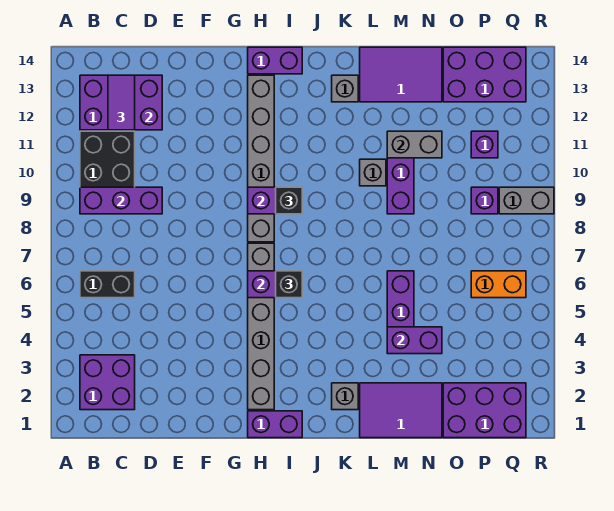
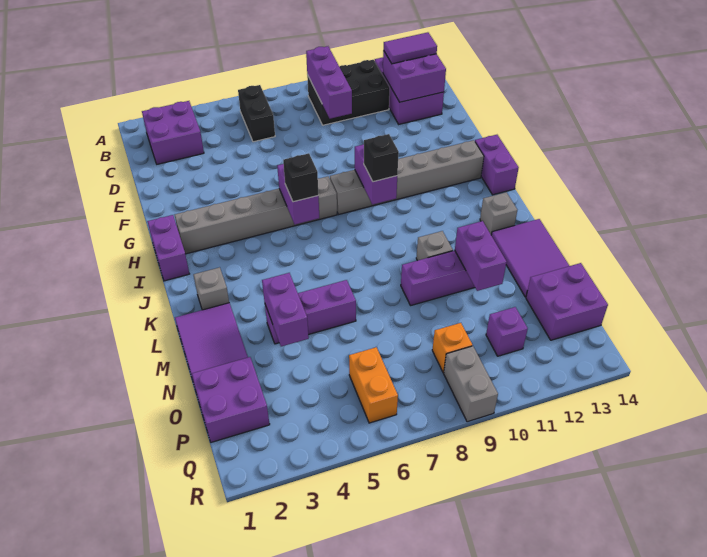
grey brick M11:N11 level 2 -> purple brick M11:N11 level 2
purple brick O1:Q2 level 1 -> purple brick O1:P2 level 1
purple brick O13:Q14 level 1 -> purple brick O13:P14 level 1
purple brick P9 level 1 -> orange brick P9 level 1

